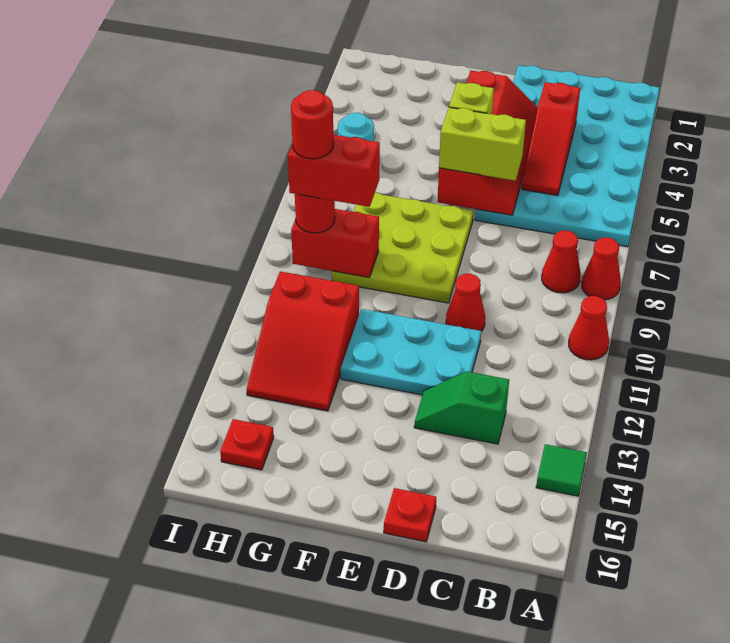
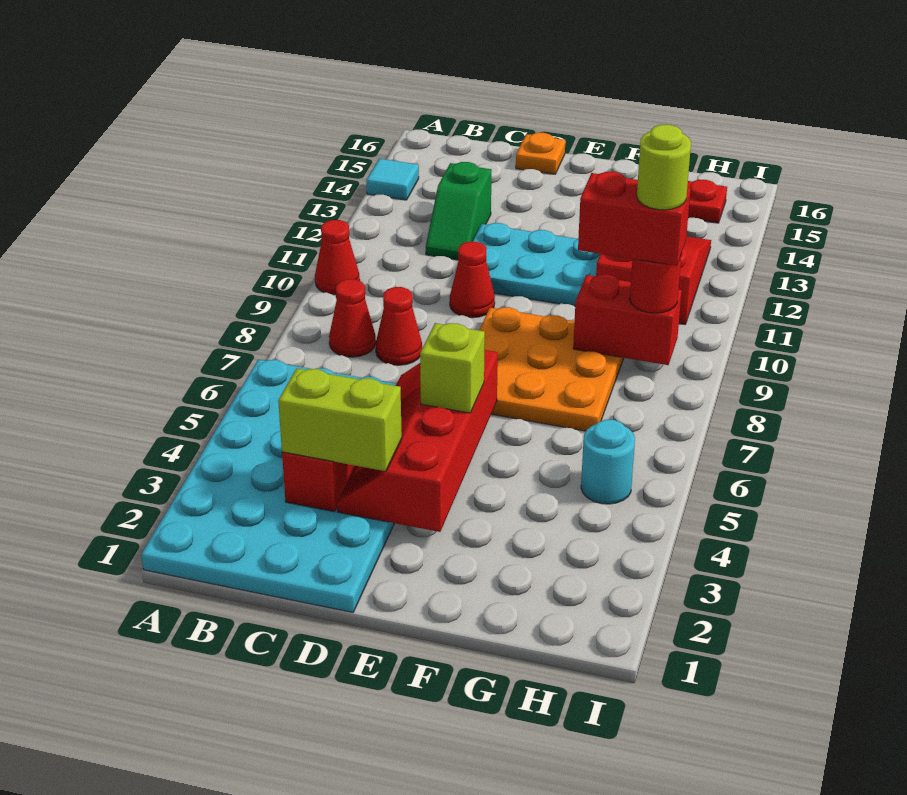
red cone A8 level 1 -> red cone C8 level 1
green tile A14 level 1 -> cyan tile A14 level 1
green slope C13:D13 level 1 top C -> green slope C12:C13 level 1 top 13
lime brick D6:E6 level 3 -> lime brick C3:D3 level 3
red plate D16 level 1 -> orange plate D16 level 1
lime plate E7:G9 level 1 -> orange plate E7:G9 level 1
red round brick H9 level 5 -> lime round brick H9 level 5

